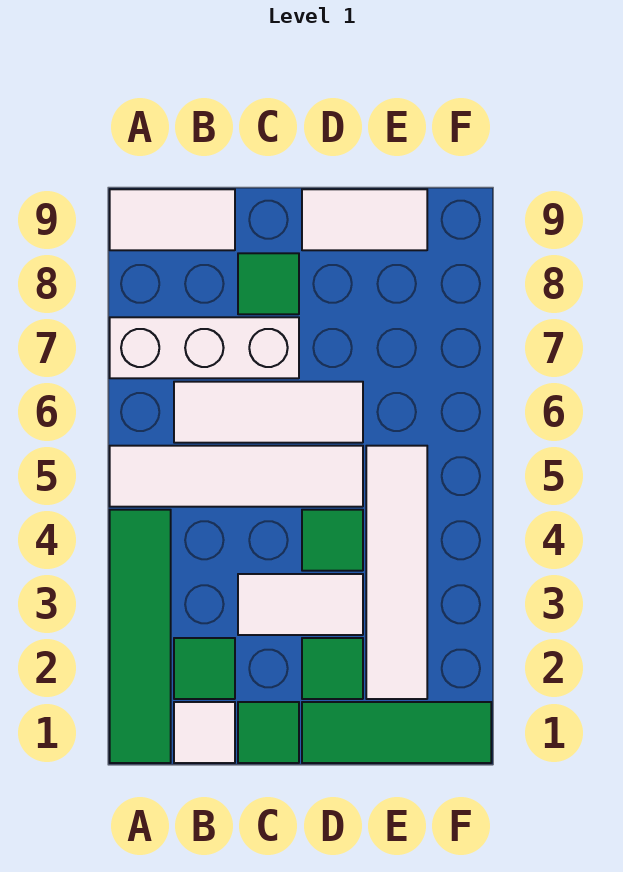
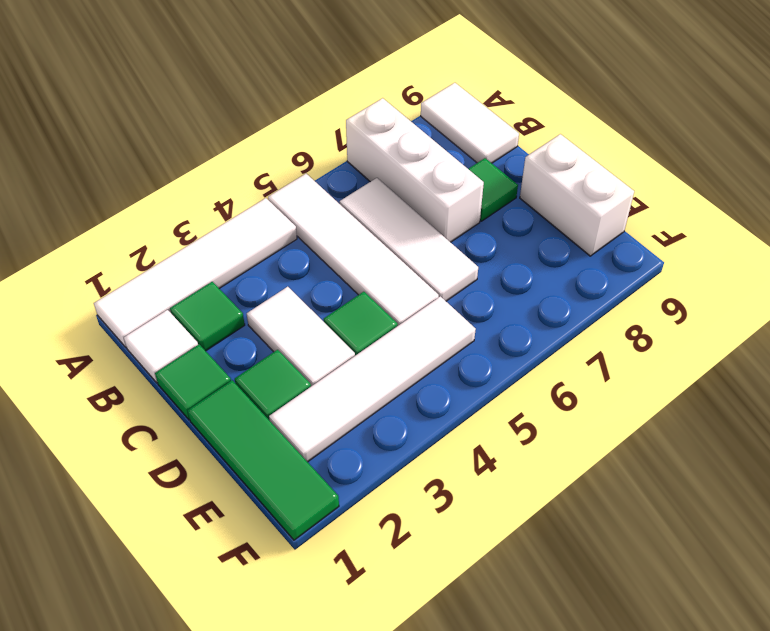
green tile A1:A4 level 1 -> white tile A1:A4 level 1
white tile D9:E9 level 1 -> white brick D9:E9 level 1

